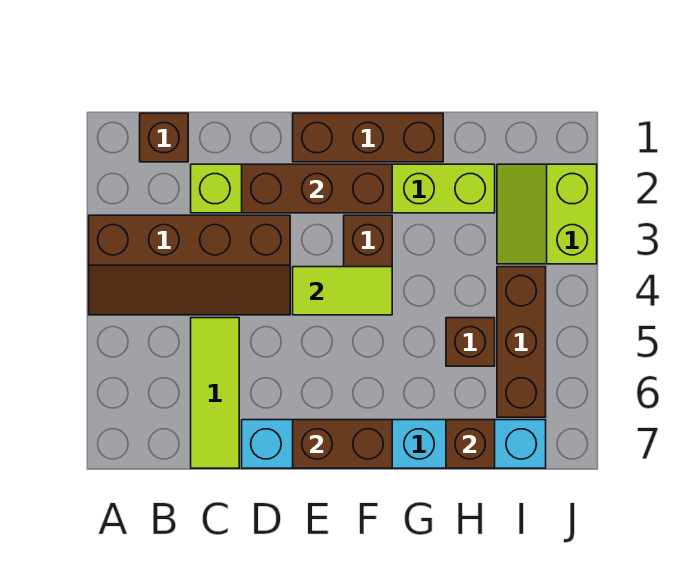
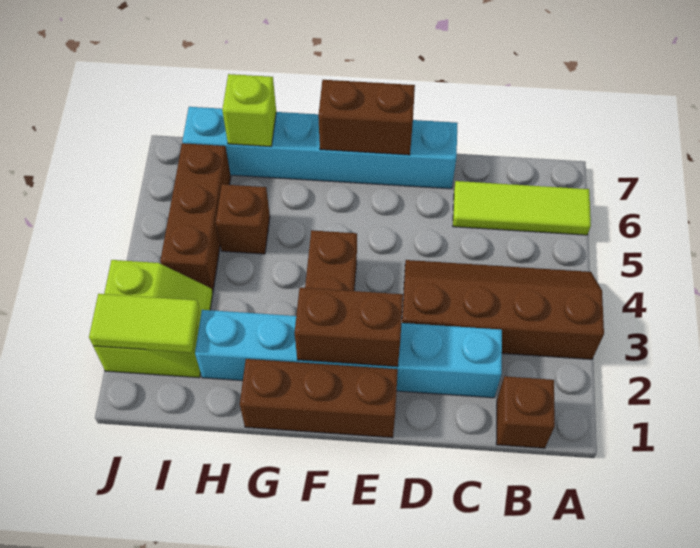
lime brick C2:H2 level 1 -> cyan brick C2:H2 level 1
lime tile C5:C7 level 1 -> lime tile A6:C6 level 1
brown brick D2:F2 level 2 -> brown brick E2:F2 level 2
lime tile E4:F4 level 2 -> lime tile I2:J2 level 2
brown brick H7 level 2 -> lime brick H7 level 2

